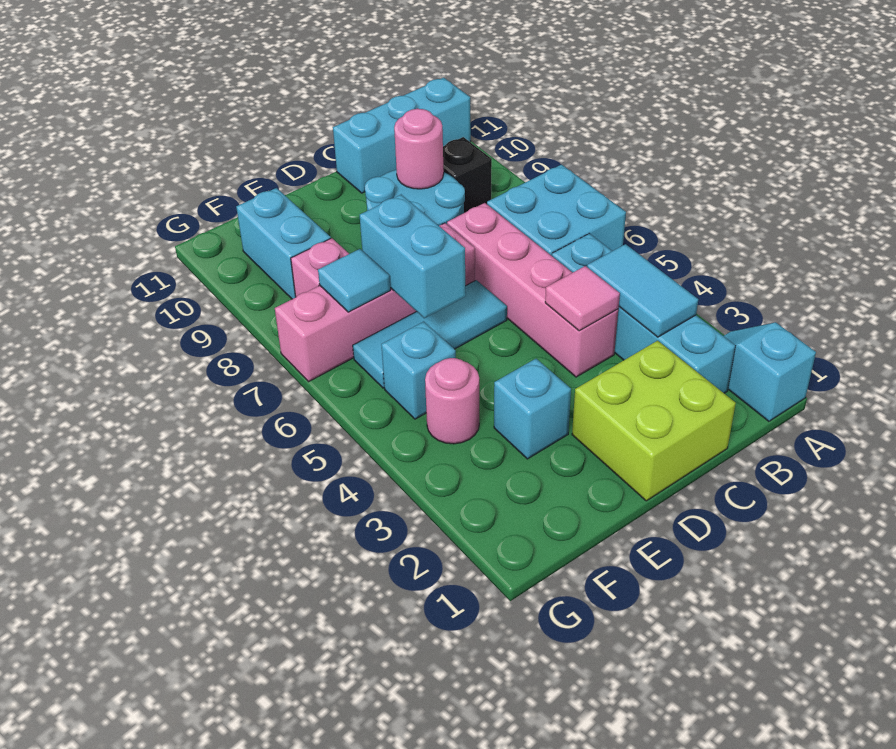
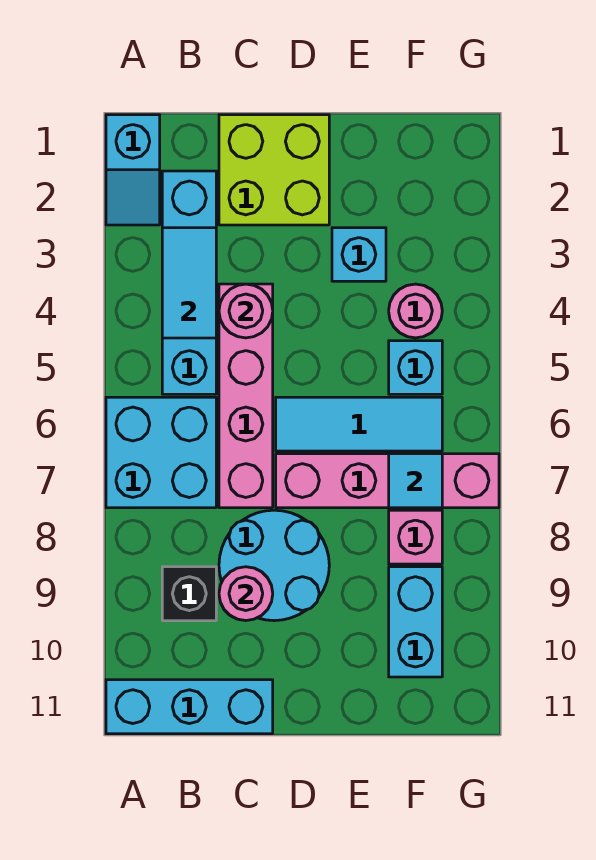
pink tile C4 level 2 -> pink round brick C4 level 2
cyan brick E6:E7 level 2 -> none

